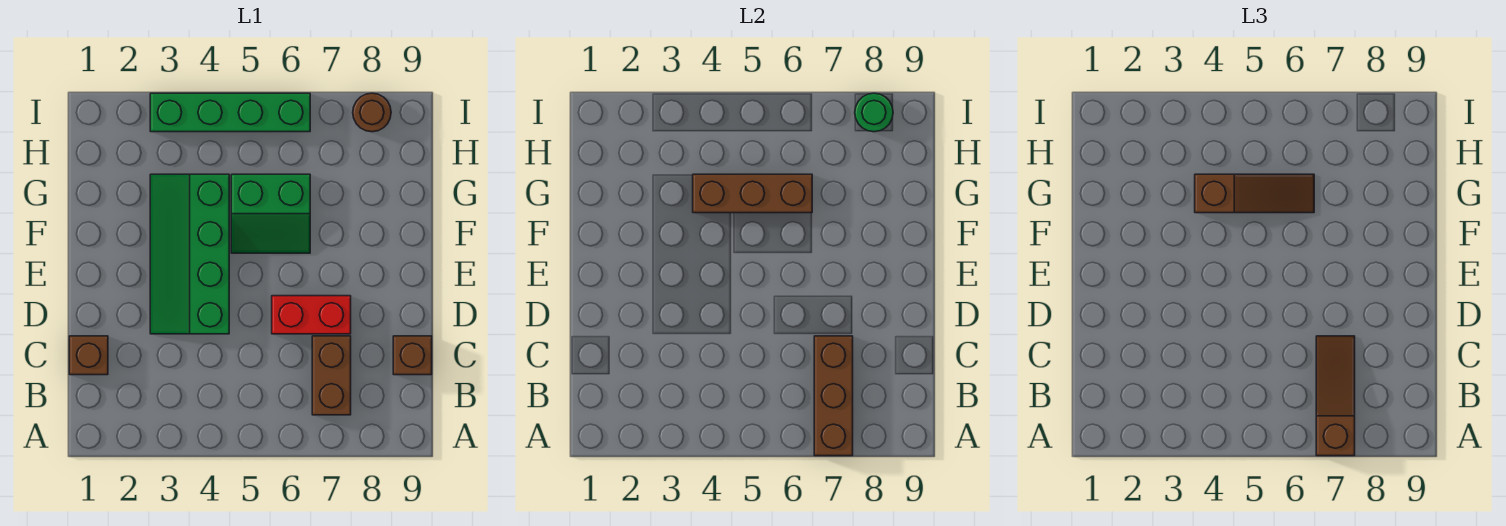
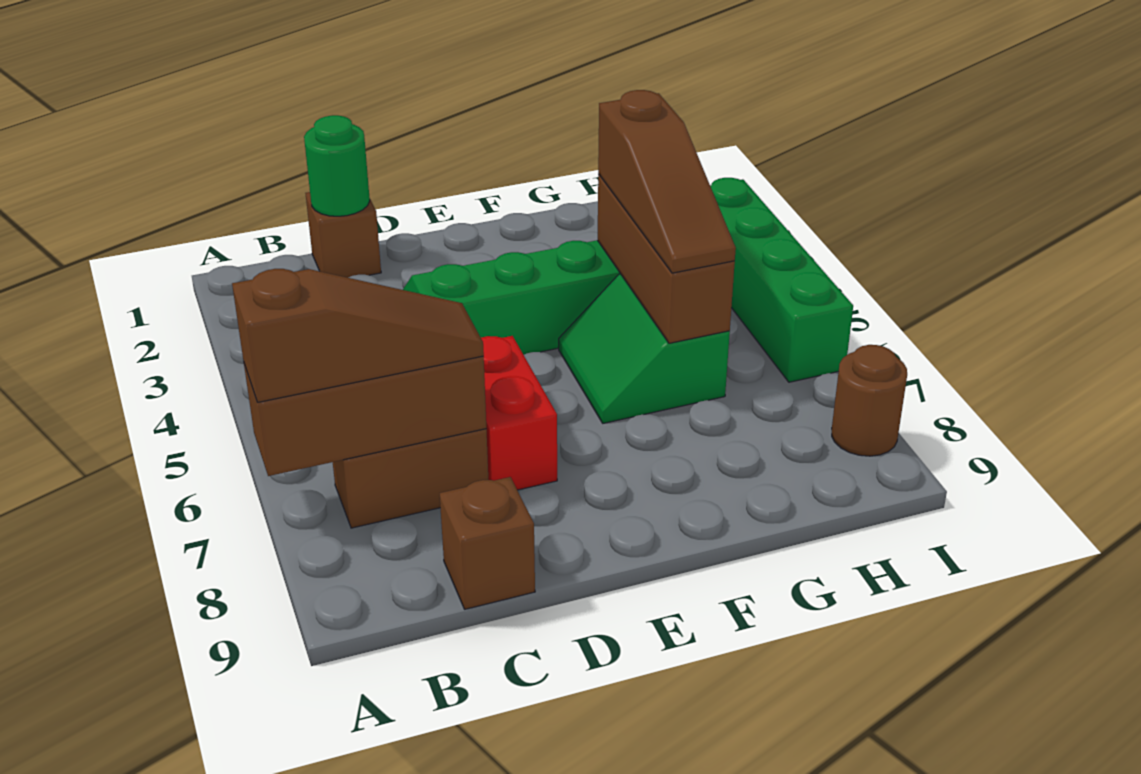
green round brick I8 level 2 -> green round brick C1 level 2

